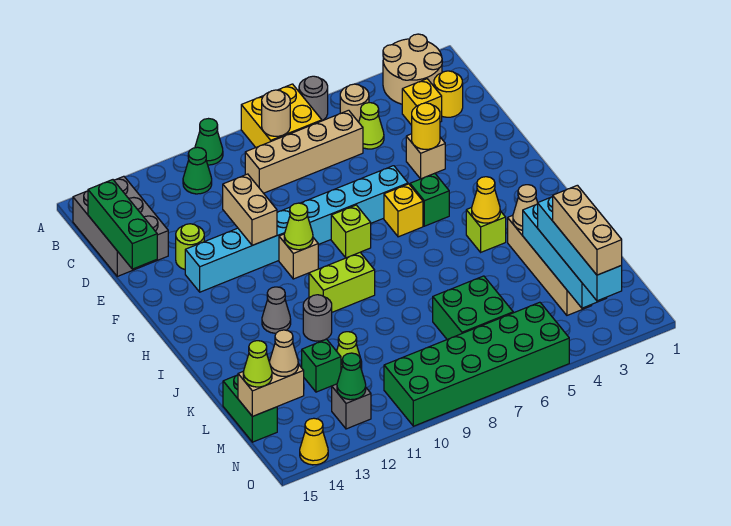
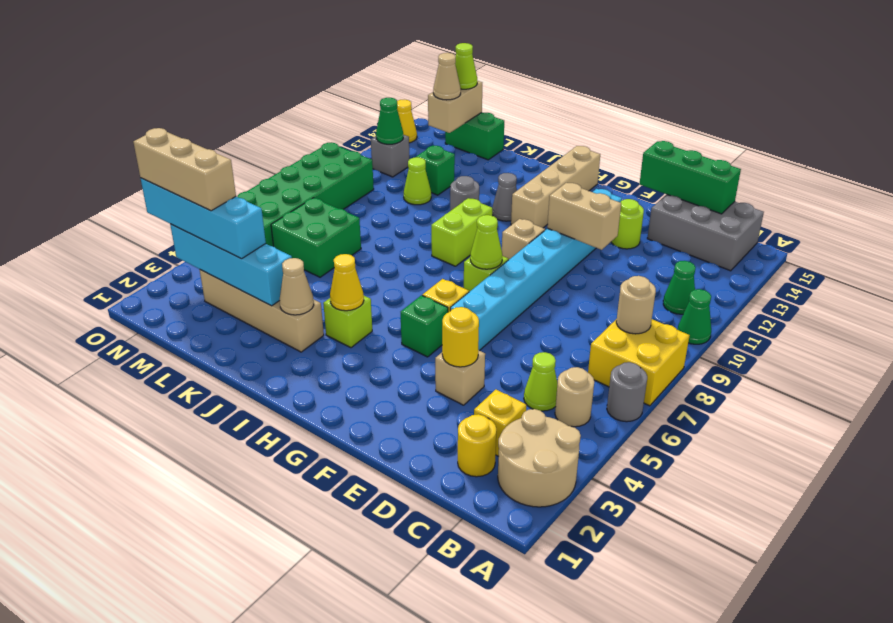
tan brick C6:C9 level 1 -> tan brick H12:H15 level 1
lime cone G10 level 2 -> lime cone G8 level 2

